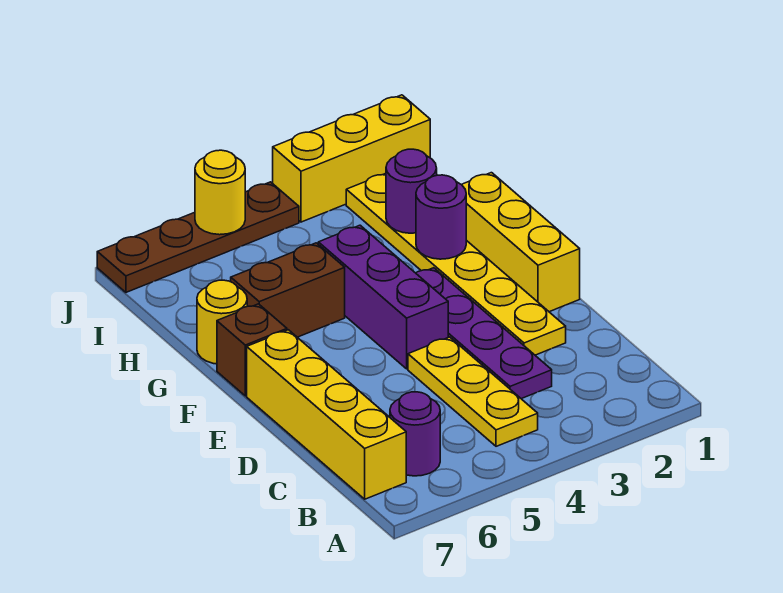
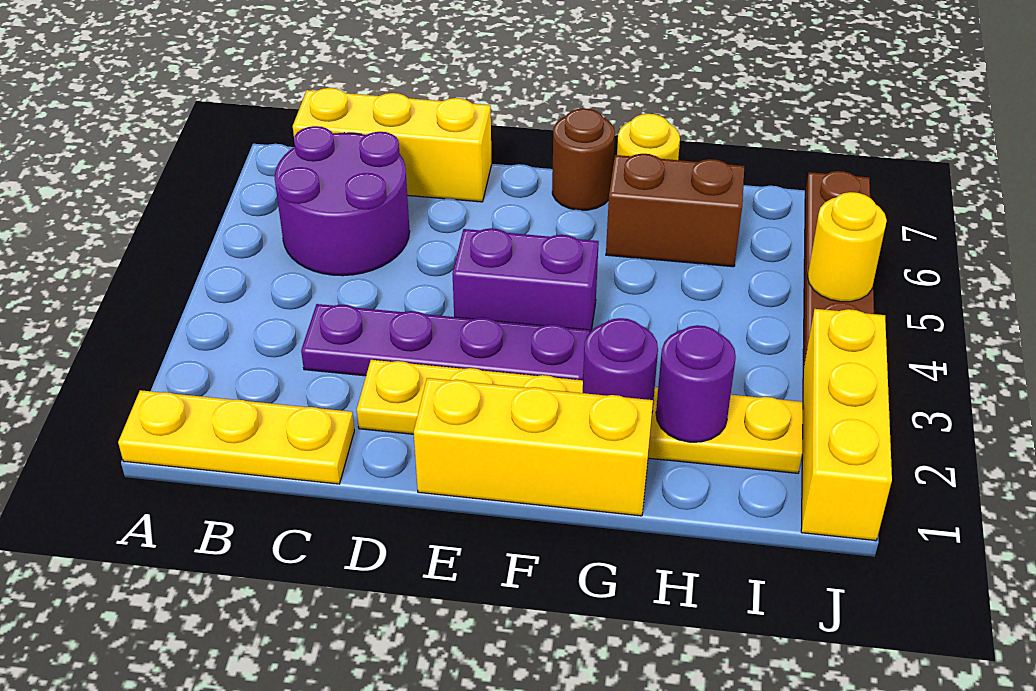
yellow plate B4:D4 level 1 -> yellow plate A1:C1 level 1
purple round brick B6 level 1 -> purple round brick B5:C6 level 1
yellow brick B7:E7 level 1 -> yellow brick B7:D7 level 1
purple brick E4:G4 level 1 -> purple brick E4:F4 level 1
brown brick F7 level 1 -> brown round brick F7 level 1
brown brick G5:G6 level 1 -> brown brick G6:H6 level 1

